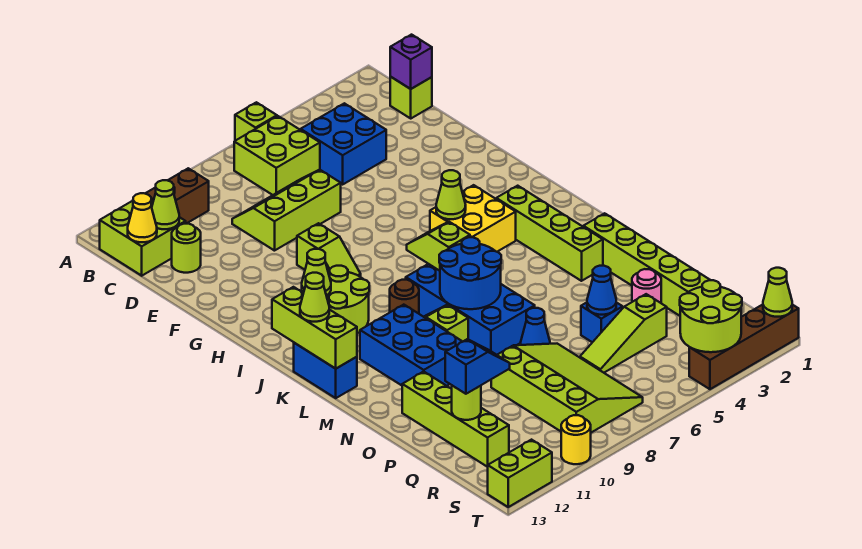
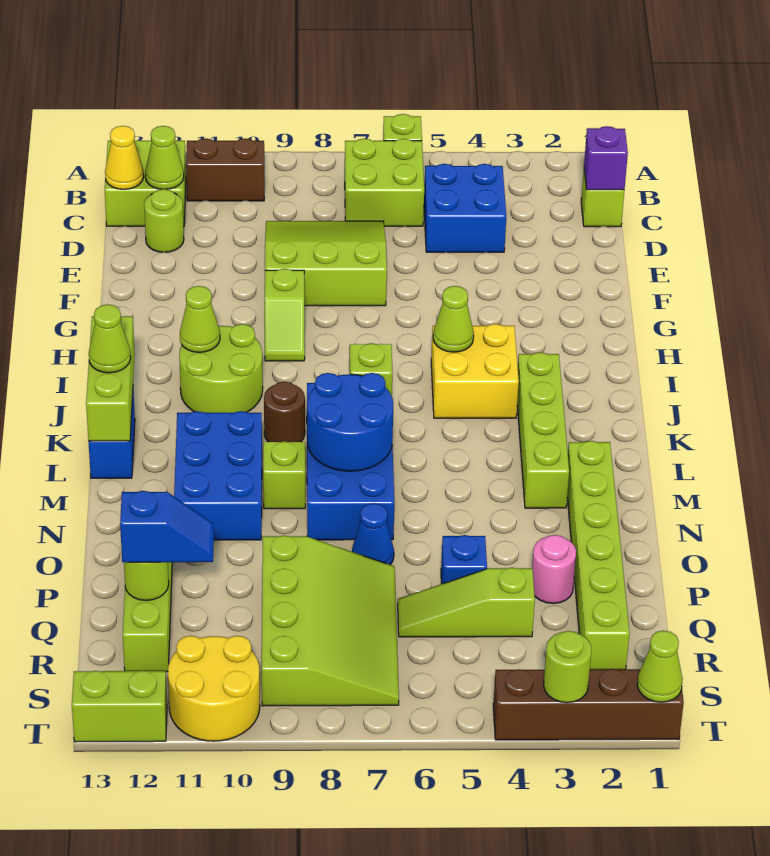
lime slope D7:E9 level 1 top E -> lime slope D7:F9 level 1 top F
blue cone P5 level 2 -> none
lime round brick S3:T4 level 2 -> lime round brick T3 level 2
yellow round brick T10 level 1 -> yellow round brick S10:T11 level 1

